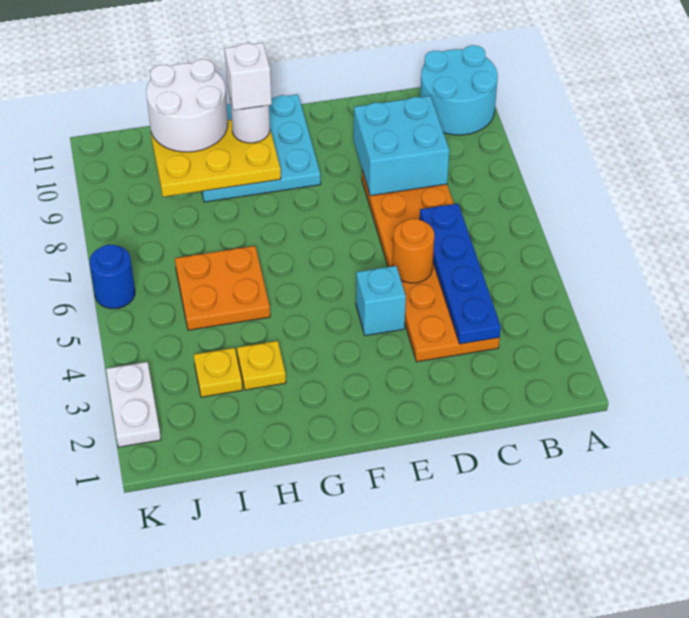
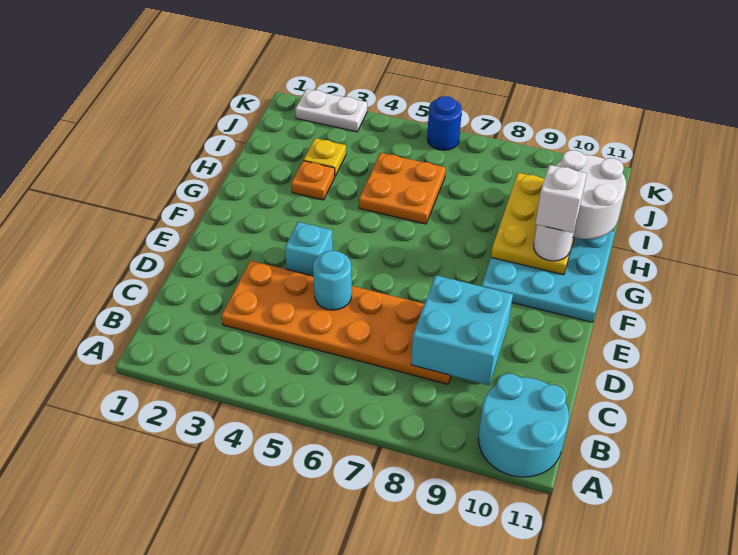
blue plate C3:C6 level 2 -> none
orange round brick D5 level 2 -> cyan round brick D5 level 2
yellow plate H3 level 1 -> orange plate H3 level 1

